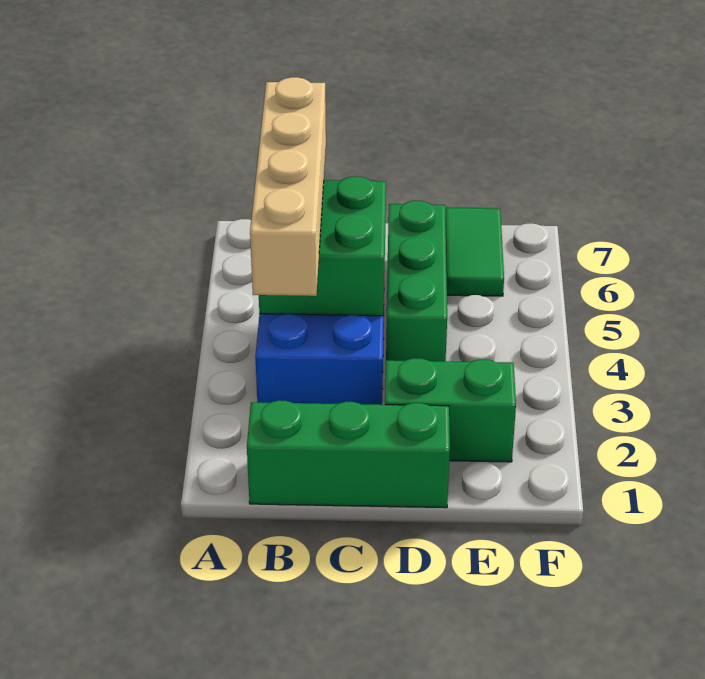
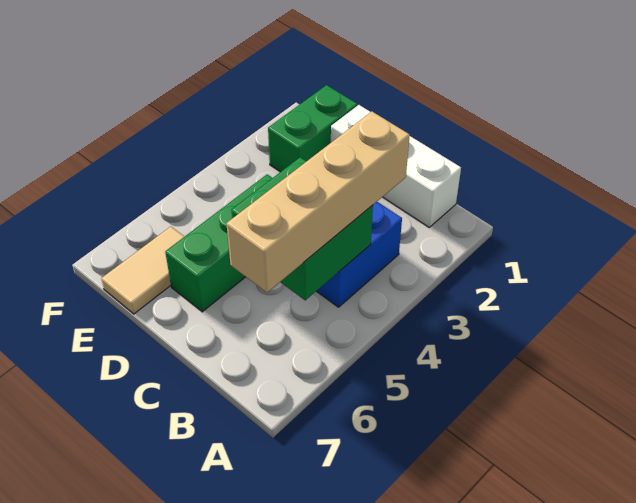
green brick B1:D1 level 1 -> white brick B1:D1 level 1
green brick D2:E2 level 1 -> green brick E1:E2 level 1
green tile E6:E7 level 1 -> tan tile E6:E7 level 1

